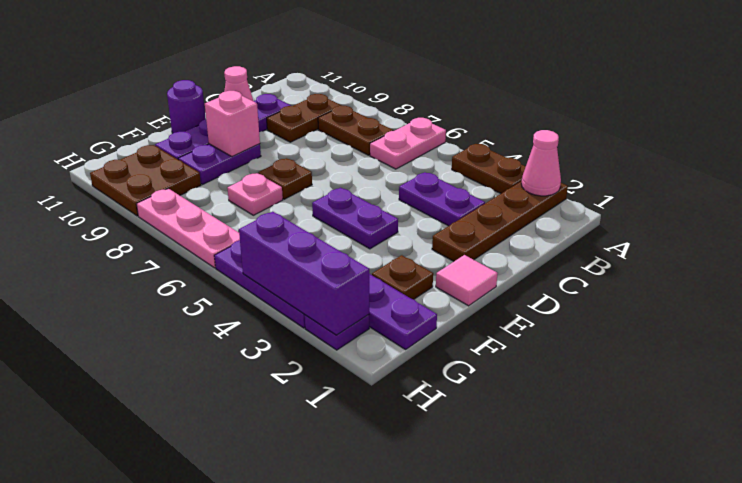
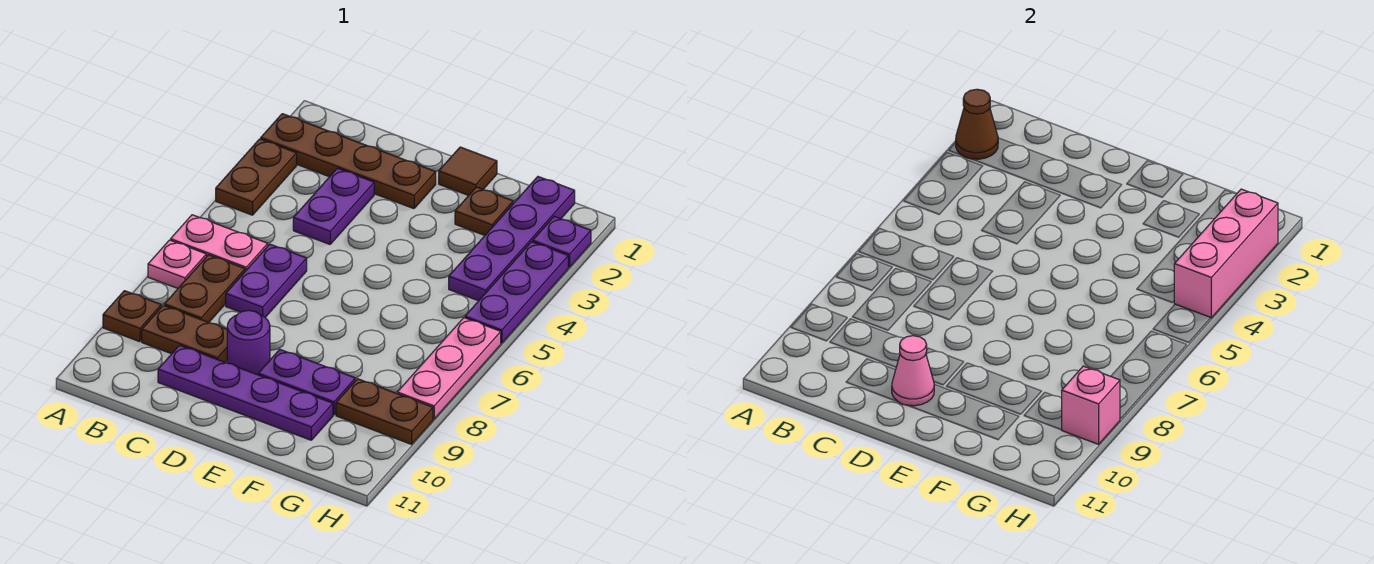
pink cone A2 level 2 -> brown cone A2 level 2
pink tile E1 level 1 -> brown tile E1 level 1
purple plate E4:E5 level 1 -> purple plate C6:C7 level 1
brown plate E7 level 1 -> brown plate A9 level 1
pink brick E9 level 2 -> pink brick H9 level 2
purple round brick E11 level 1 -> purple round brick D9 level 1
pink plate F7 level 1 -> pink plate A7 level 1
brown plate G9:H10 level 1 -> brown plate G9:H9 level 1
purple brick H2:H4 level 2 -> pink brick H2:H4 level 2

